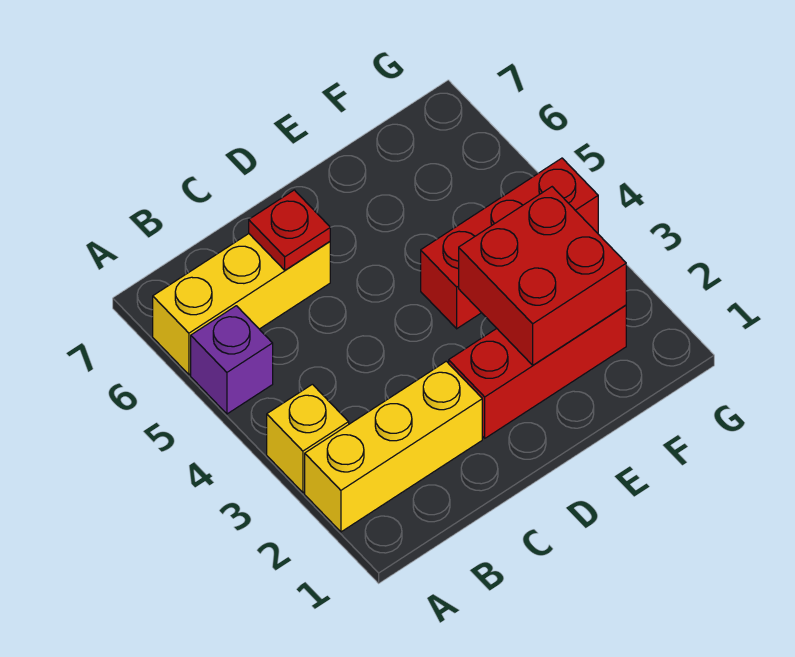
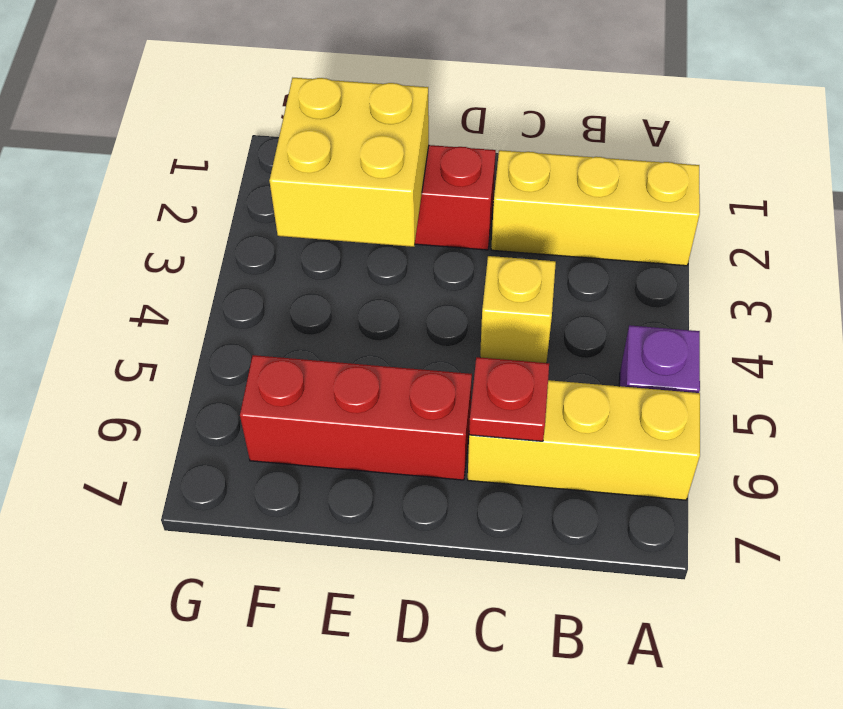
yellow brick A3 level 1 -> yellow brick C4 level 1
red brick E2:F3 level 2 -> yellow brick E2:F3 level 2
red brick E4:G4 level 1 -> red brick D6:F6 level 1

